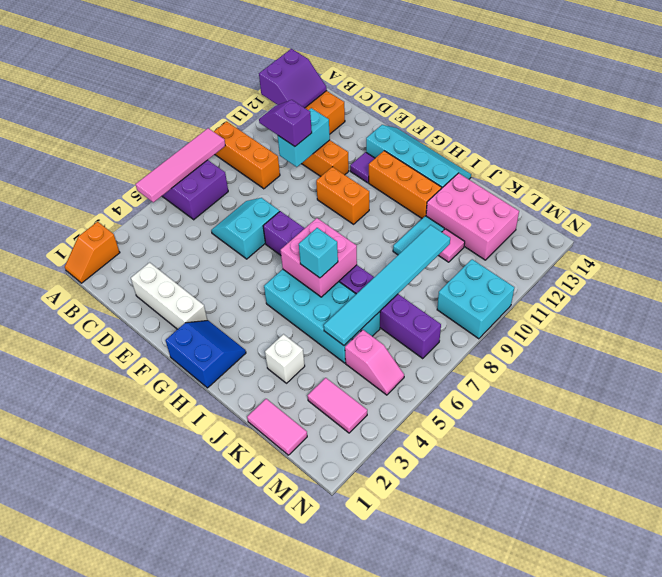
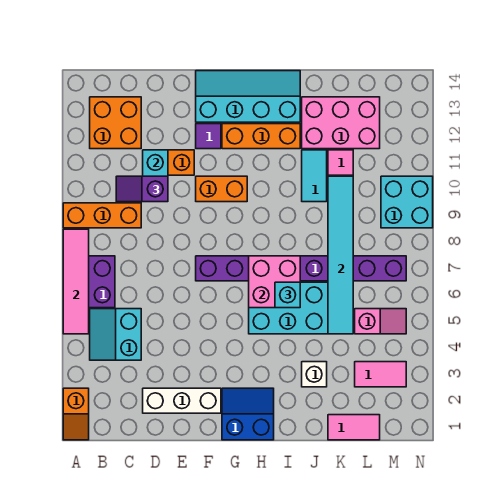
purple slope A12:B13 level 2 top A -> none
cyan slope D6:E7 level 1 top E -> cyan slope B4:C5 level 1 top C

